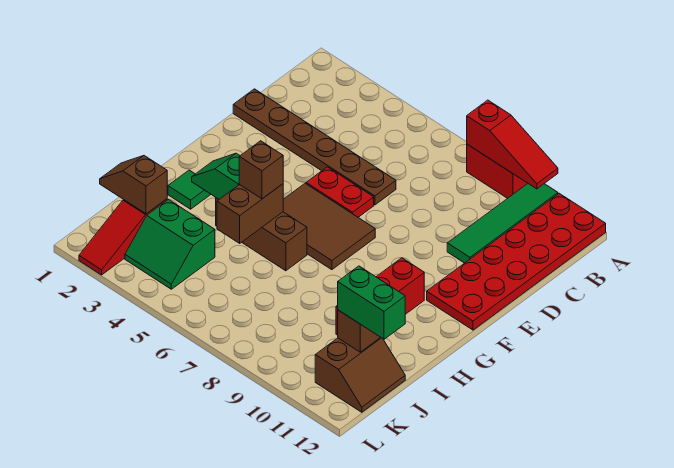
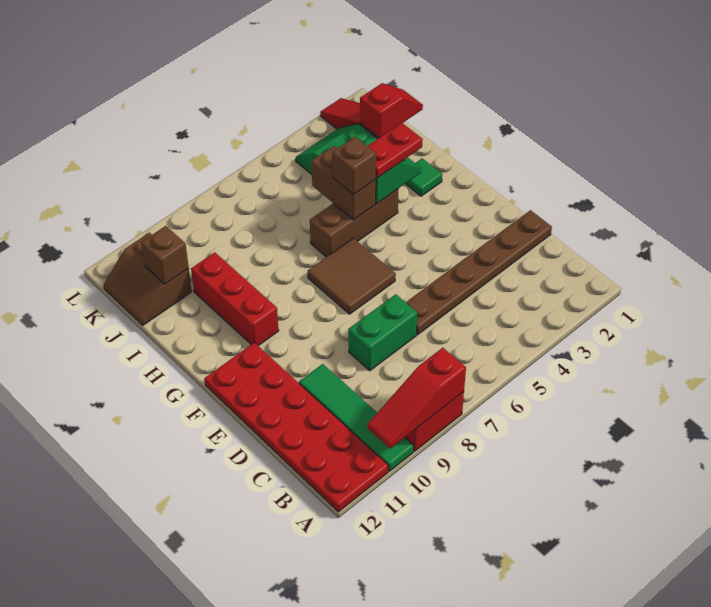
red plate E5:E6 level 1 -> red plate H3:H4 level 3
brown tile F5:G7 level 1 -> brown tile F6:G7 level 1
brown slope J1:J2 level 2 top 2 -> red slope J1:J2 level 2 top 2
green brick J11:J12 level 3 -> green brick D7:D8 level 1

